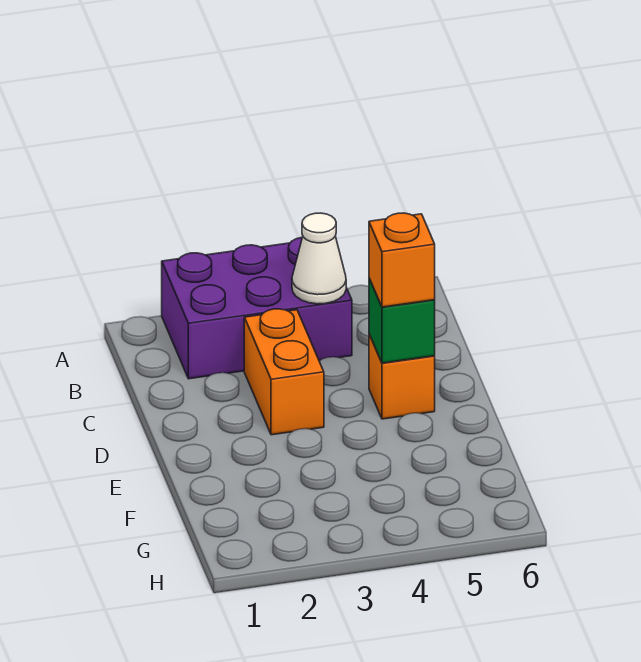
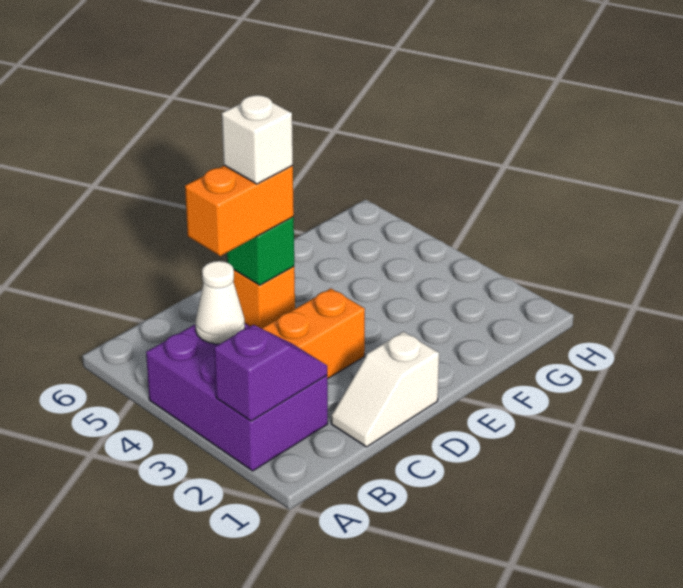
none -> purple slope A2:B2 level 2 top A
none -> white slope C1:D1 level 1 top D
orange brick D5 level 3 -> orange brick C5:D5 level 3
none -> white brick D5 level 4

